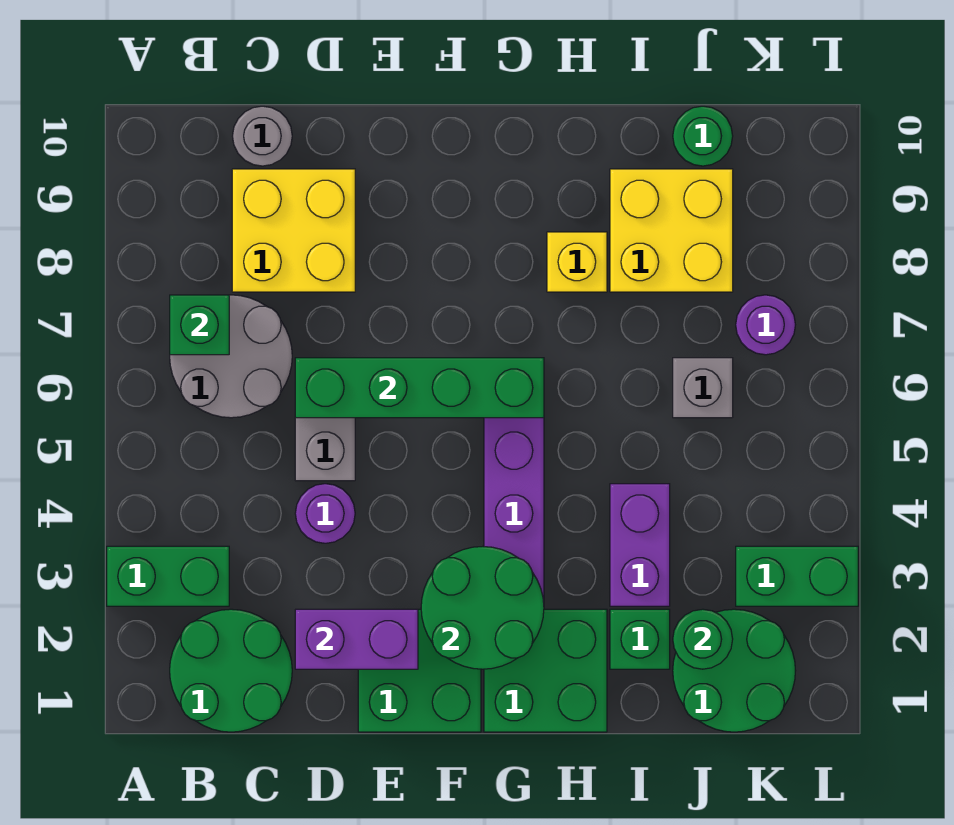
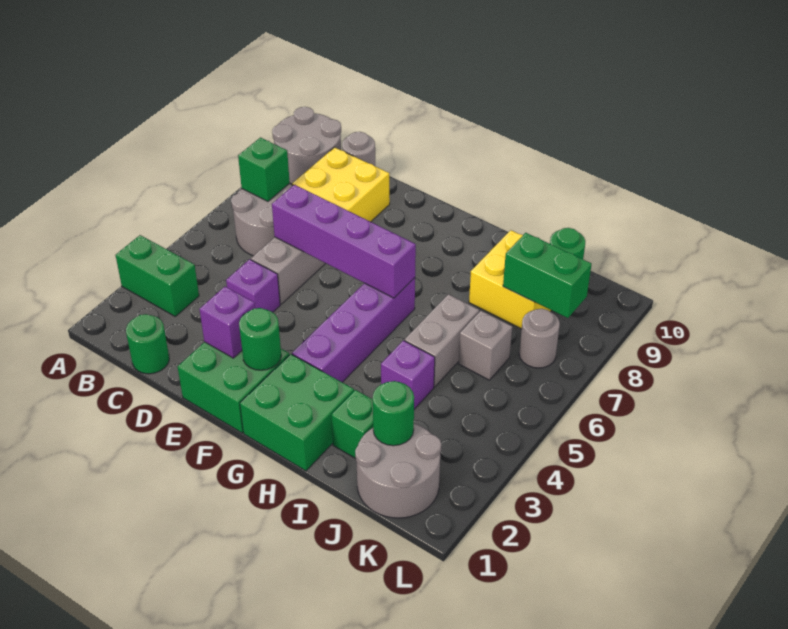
none -> grey round brick A9:B10 level 1
green round brick B1:C2 level 1 -> green round brick C1 level 1
purple brick D2:E2 level 2 -> purple brick E2 level 2
purple round brick D4 level 1 -> purple brick D4 level 1
green brick D6:G6 level 2 -> purple brick D6:G6 level 2
green round brick F2:G3 level 2 -> green round brick F2 level 2
yellow brick H8 level 1 -> none
purple brick I3:I4 level 1 -> purple brick I4 level 1
none -> grey brick I5:I6 level 1
green round brick J1:K2 level 1 -> grey round brick J1:K2 level 1
green brick K3:L3 level 1 -> green brick J8:K8 level 2
purple round brick K7 level 1 -> grey round brick K7 level 1

